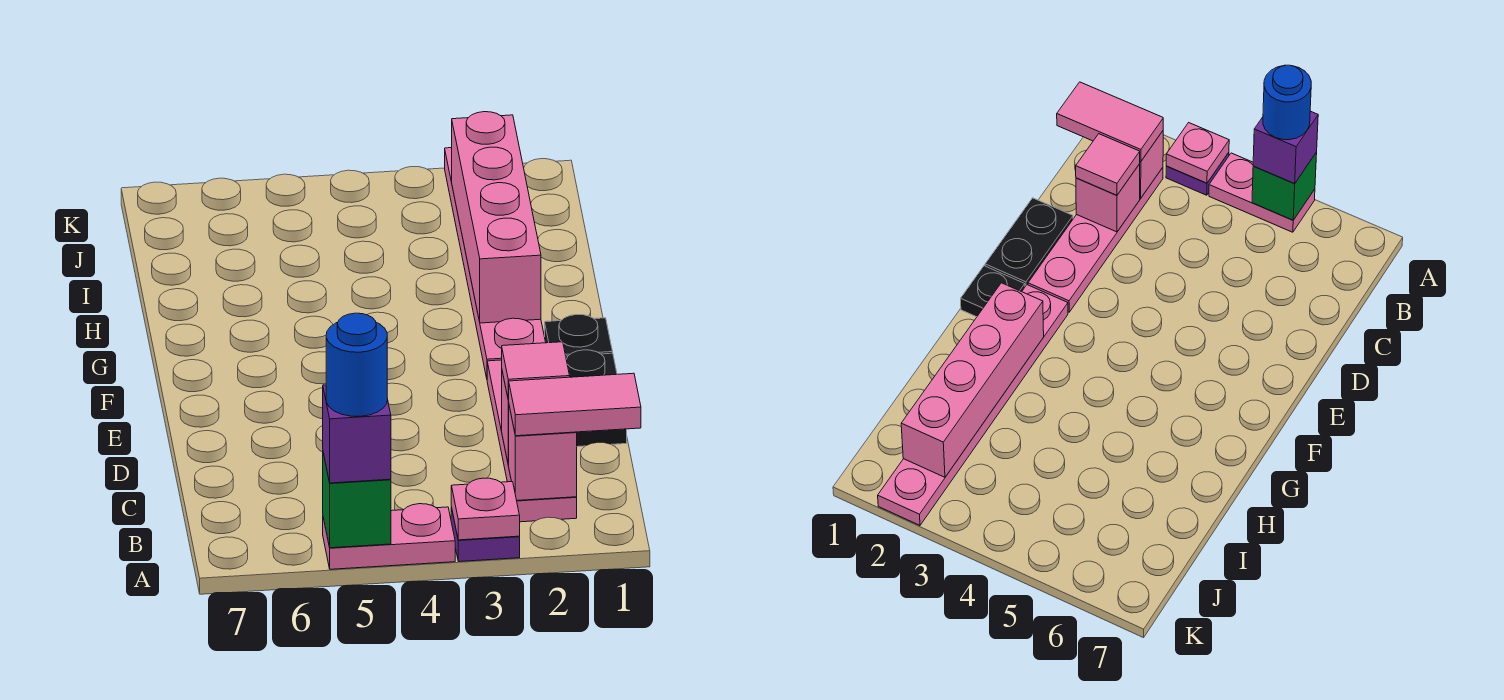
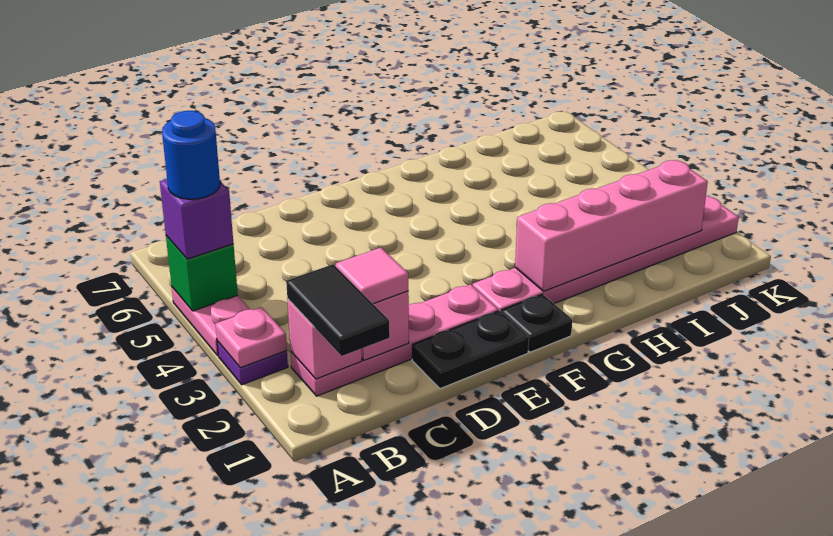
pink tile B1:B2 level 3 -> black tile B1:B2 level 3

